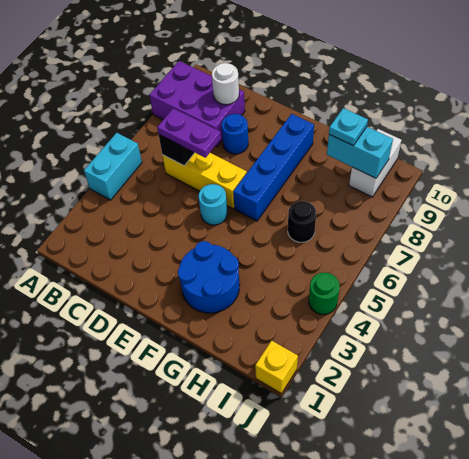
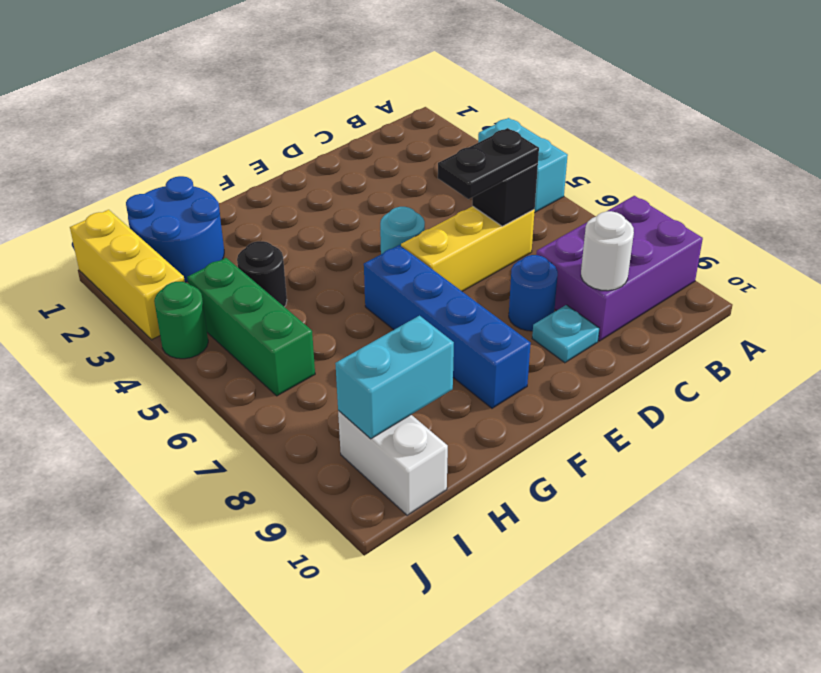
purple plate C6:D6 level 3 -> black plate C6:D6 level 3
blue round brick F2:G3 level 1 -> blue round brick H1:I2 level 1
black round brick H6 level 1 -> black round brick H4 level 1
cyan plate H9 level 3 -> cyan plate D9 level 1
none -> green brick I4:I6 level 1
yellow brick J1 level 1 -> yellow brick J1:J3 level 1

